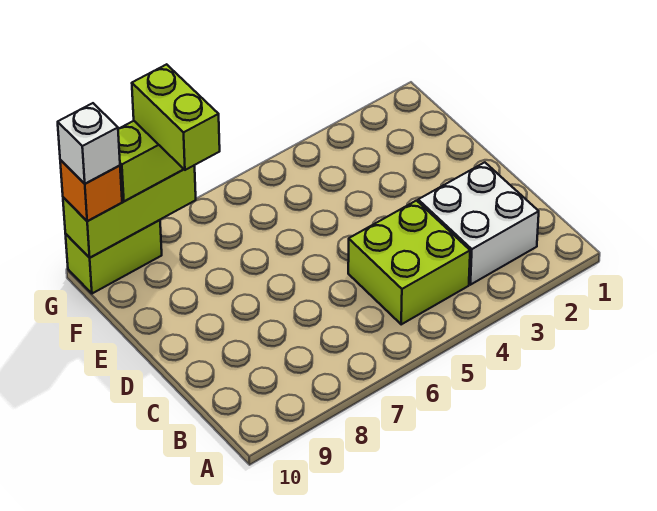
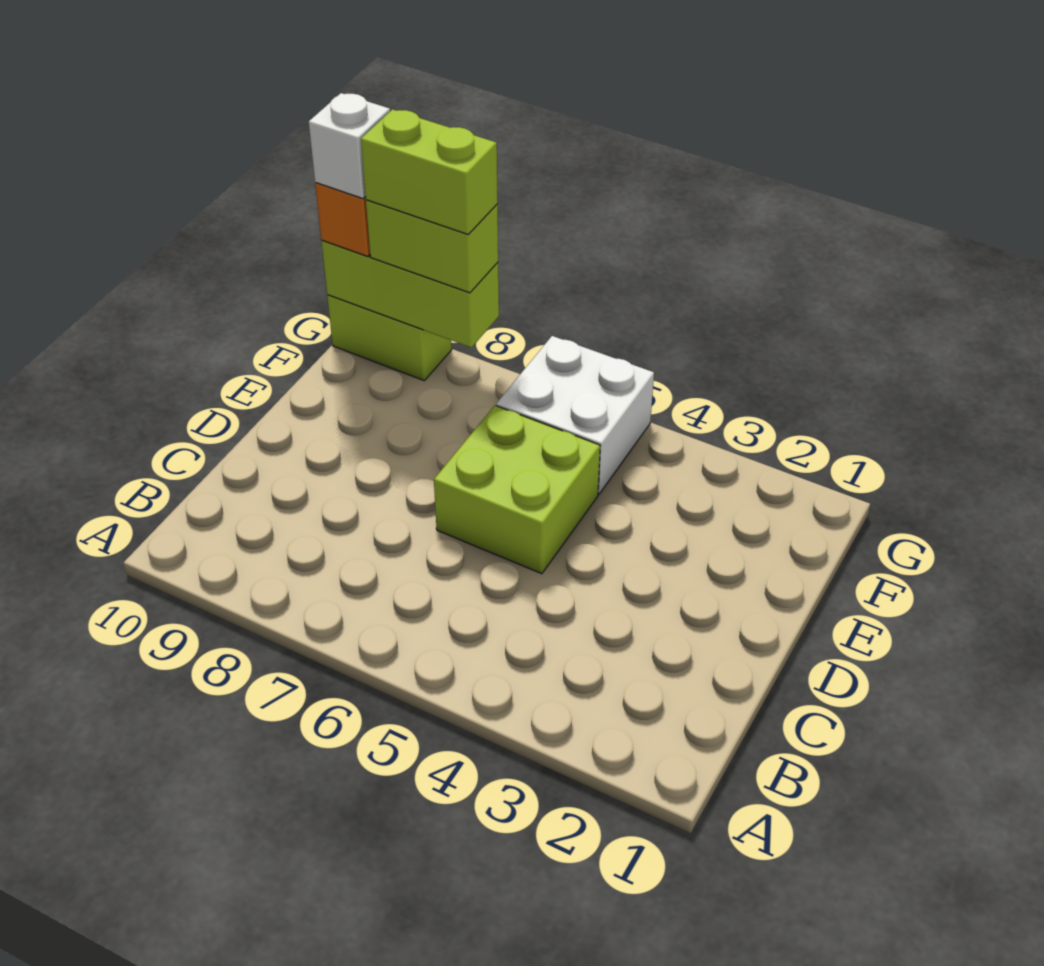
white brick B2:C3 level 1 -> white brick F5:G6 level 1
lime brick B4:C5 level 1 -> lime brick D5:E6 level 1
lime brick F8:G8 level 4 -> lime brick G8:G9 level 4

